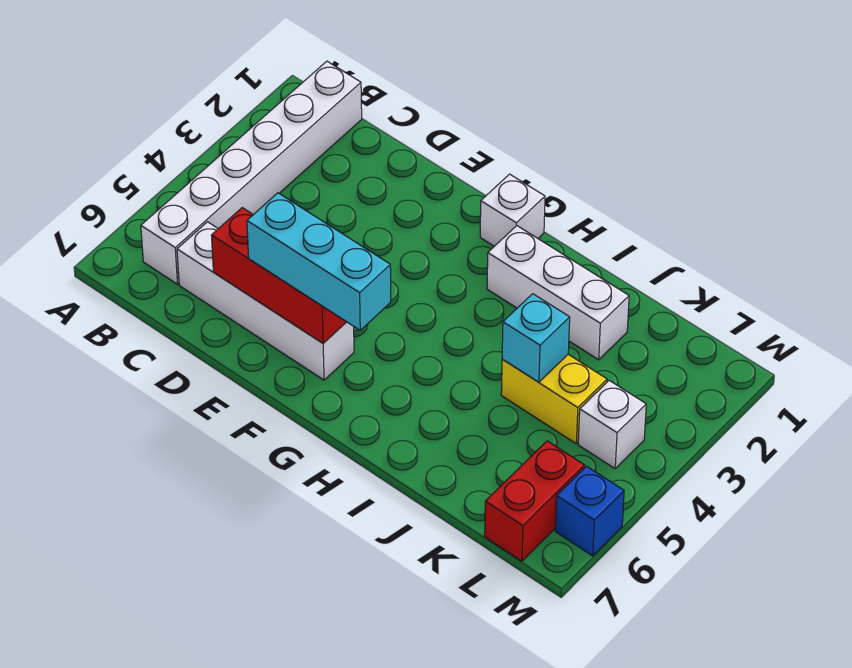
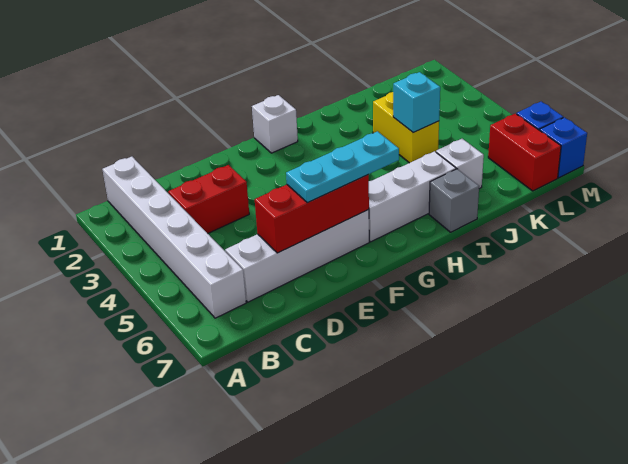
none -> red brick C3:D3 level 1
cyan brick E6:G6 level 3 -> cyan plate E6:G6 level 3
white brick H2:J2 level 1 -> white brick G6:I6 level 1
none -> grey brick I7 level 1
yellow brick J4:K4 level 1 -> yellow brick J3:J4 level 1
white brick L4 level 1 -> white brick J6 level 1
none -> blue brick M7 level 1

